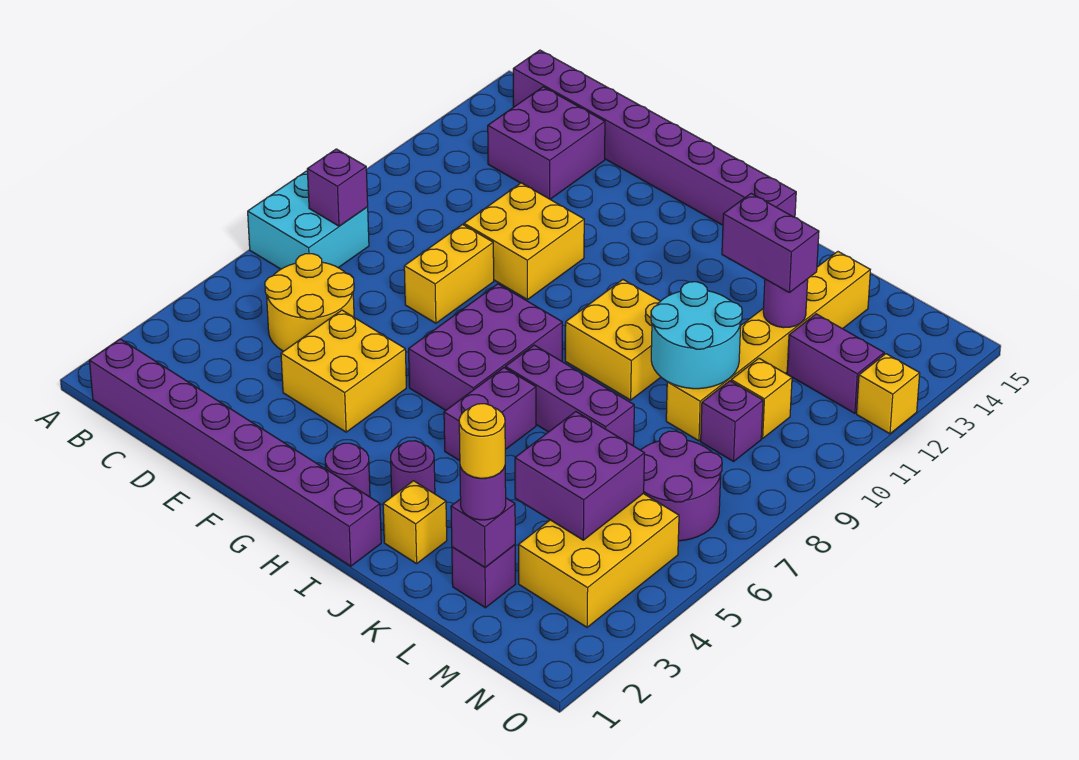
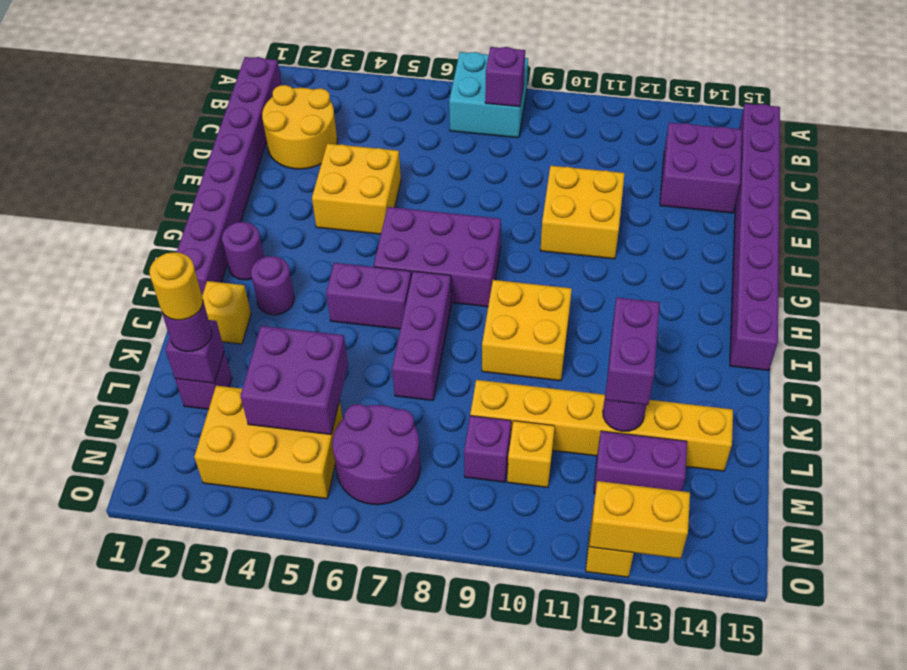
yellow round brick C5:D6 level 1 -> yellow round brick C2:D3 level 1
yellow brick E8:E9 level 1 -> yellow brick O12:O13 level 2
cyan round brick K9:L10 level 2 -> none
purple brick M12:N12 level 1 -> purple brick M12:M13 level 1

